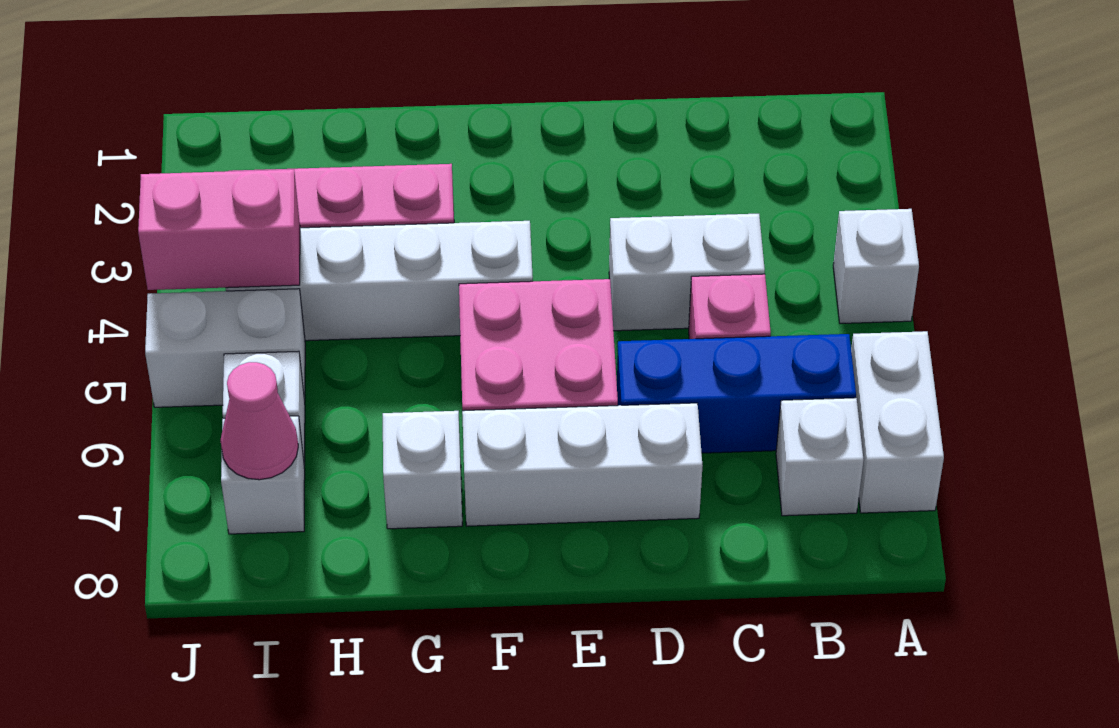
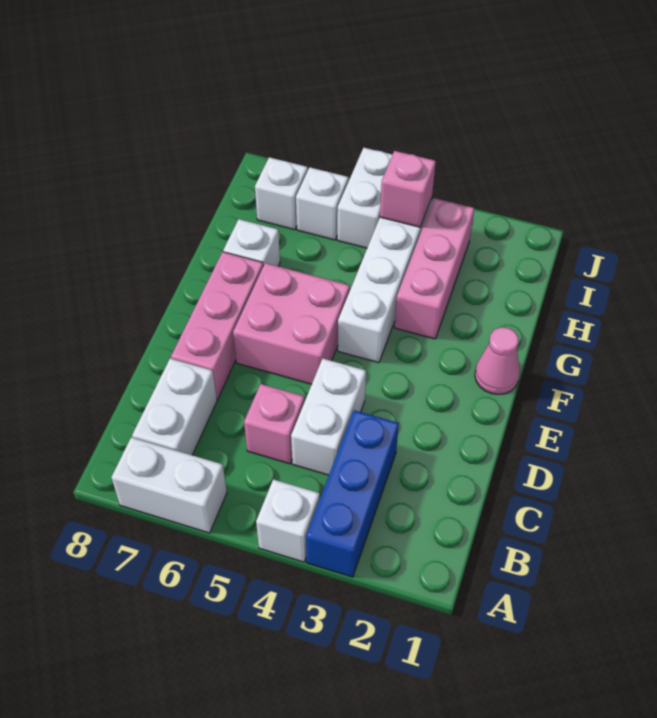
blue brick B6:D6 level 1 -> blue brick A3:C3 level 1
white brick B7 level 1 -> white brick B7:C7 level 1
white brick D7:F7 level 1 -> pink brick D7:F7 level 1
pink brick I4:J4 level 2 -> pink brick I4 level 2
pink cone I7 level 2 -> pink cone F1 level 1

